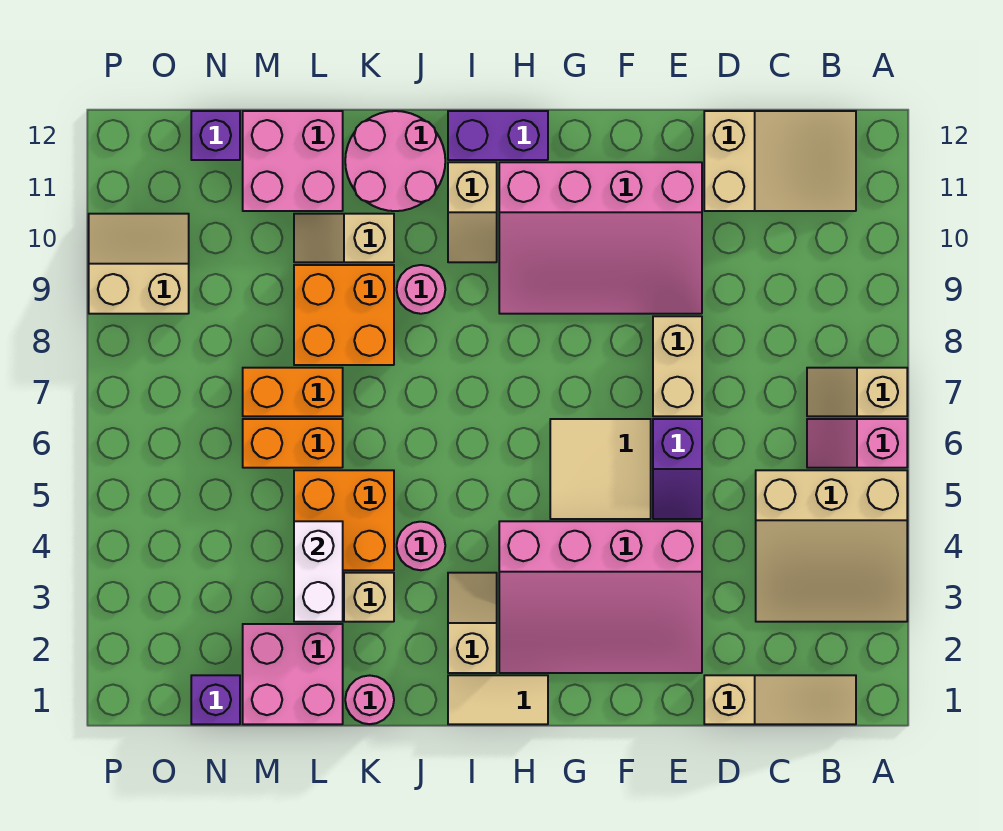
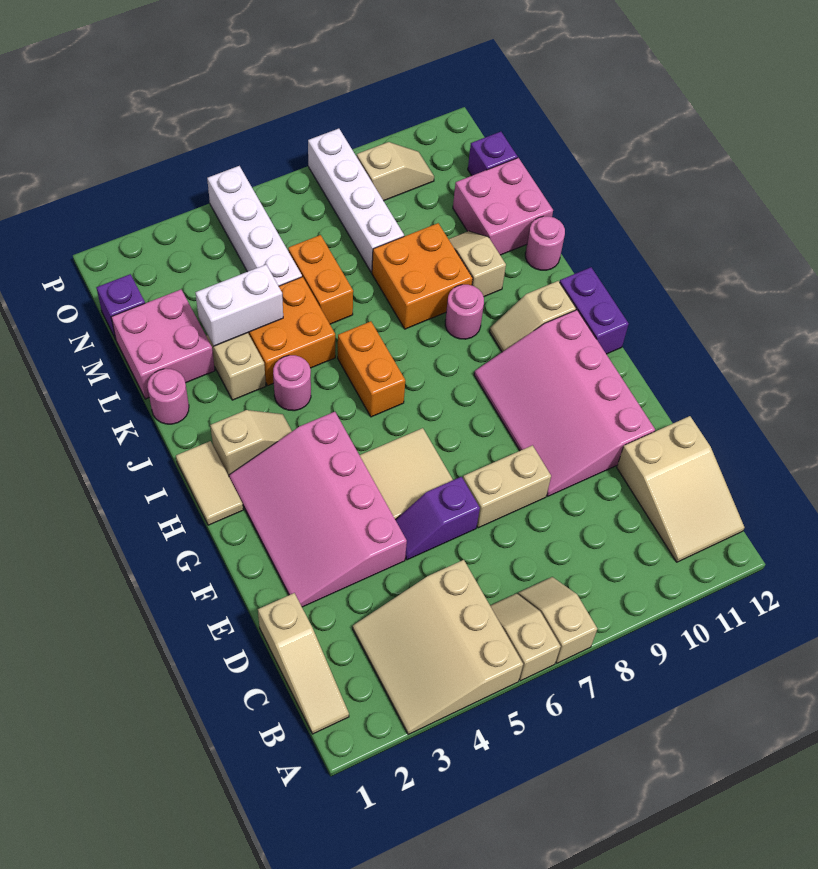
pink slope A6:B6 level 1 top A -> tan slope A6:B6 level 1 top A
pink round brick J11:K12 level 1 -> pink round brick K12 level 1
orange brick L7:M7 level 1 -> orange brick I6:J6 level 1
none -> white brick M5:P5 level 1
none -> white brick M8:P8 level 1
tan slope O9:P10 level 1 top 9 -> tan slope O9:O10 level 1 top 9

